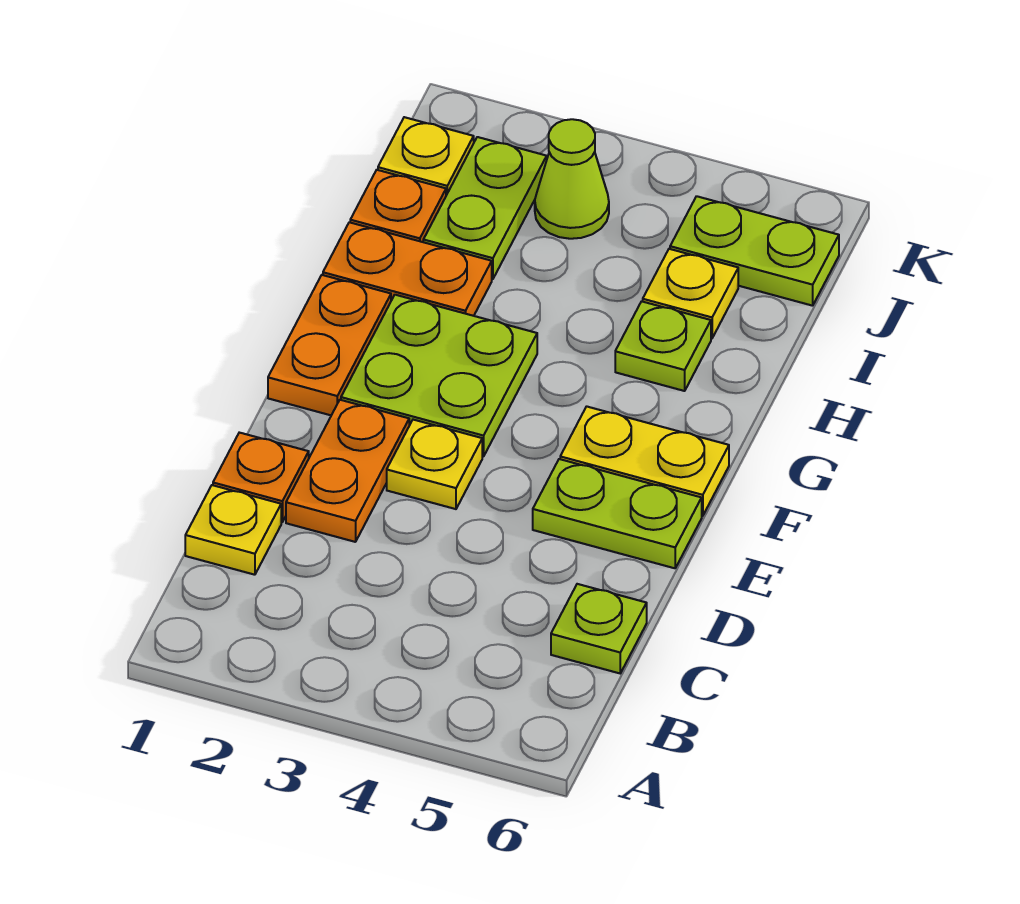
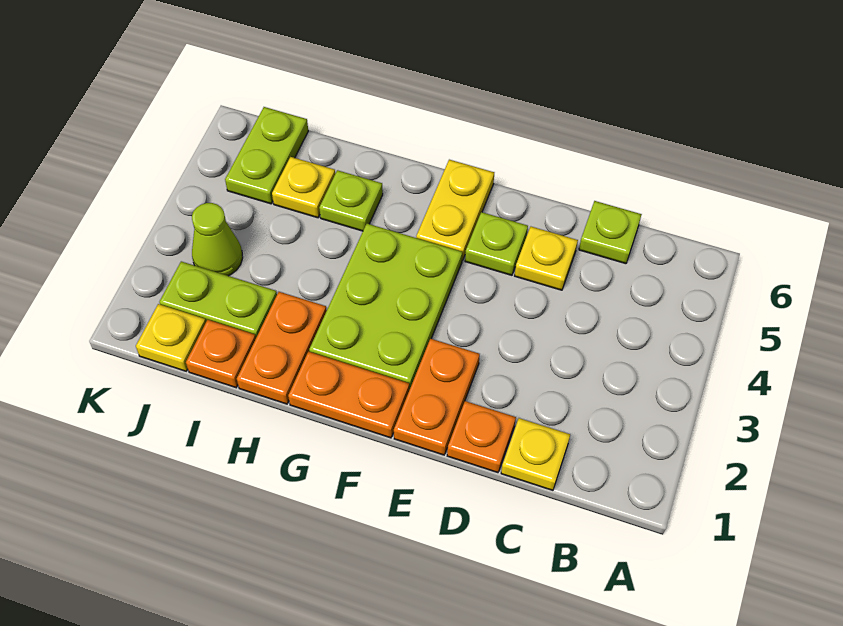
orange plate D2:E2 level 1 -> orange plate E1:E2 level 1
yellow plate E3 level 1 -> yellow plate D5 level 1
lime plate E5:E6 level 1 -> lime plate E5 level 1
lime plate F2:G3 level 1 -> lime plate F2:G4 level 1

